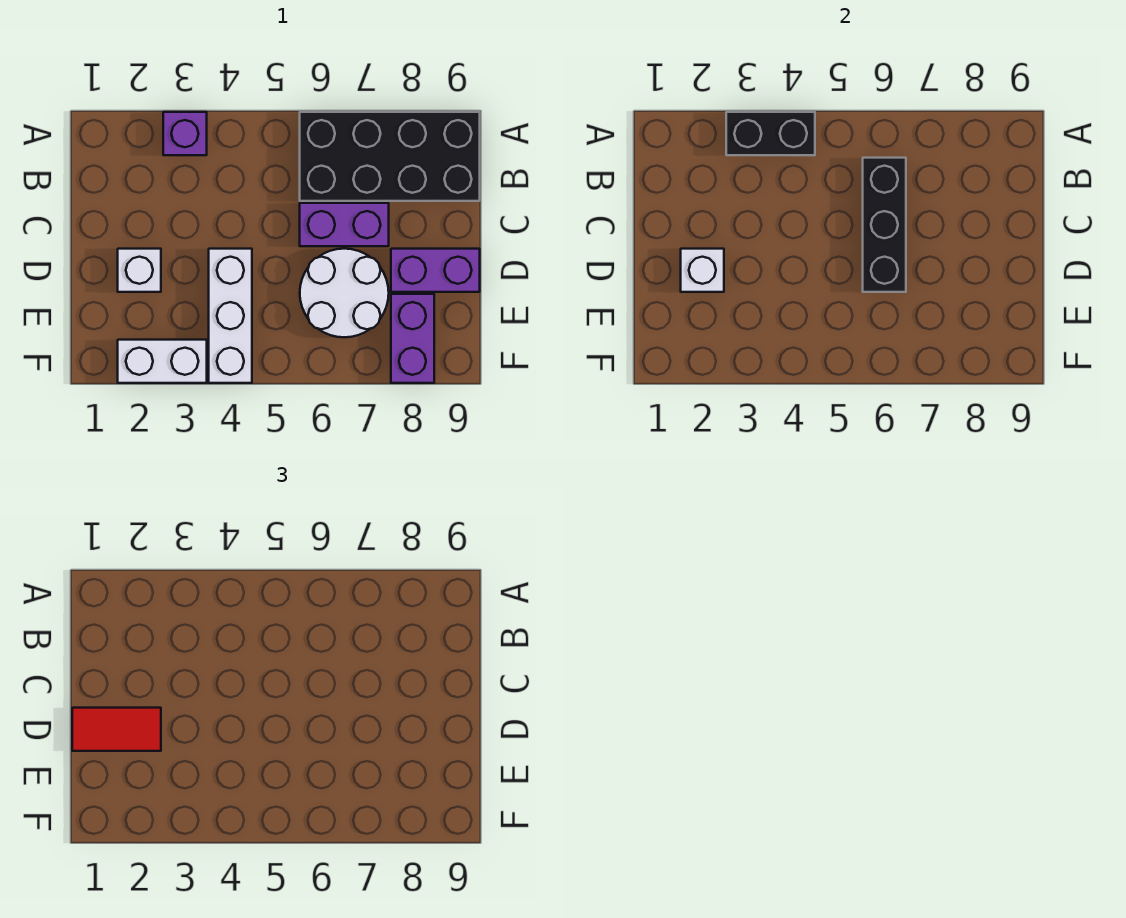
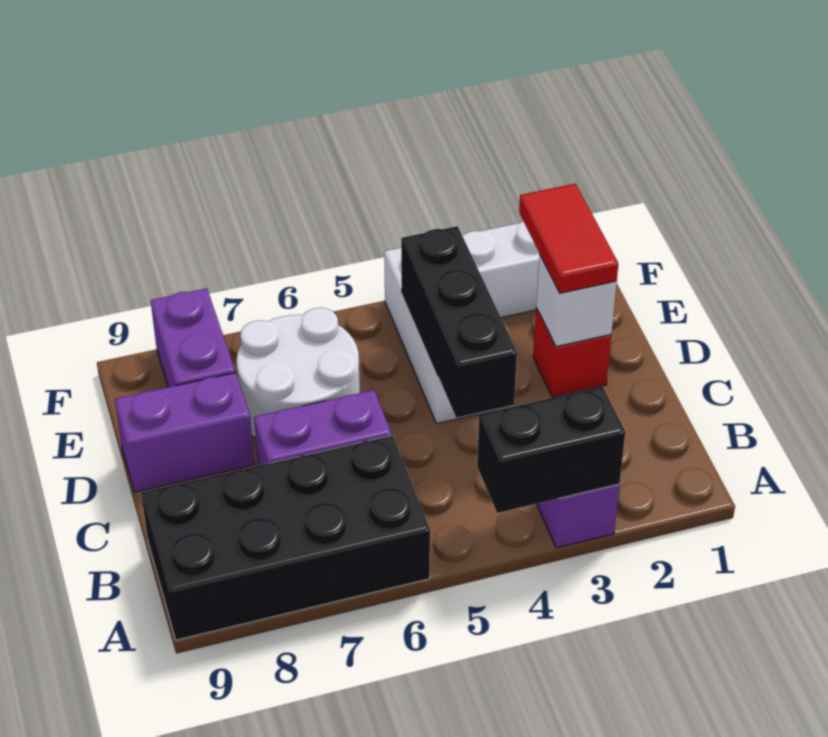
black brick B6:D6 level 2 -> black brick C4:E4 level 2
red tile D1:D2 level 3 -> red tile D2:E2 level 3
white brick D2 level 1 -> red brick D2 level 1

